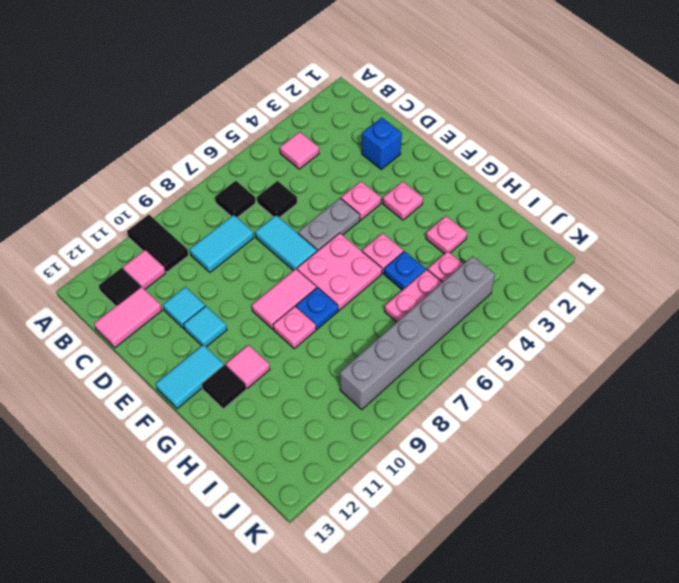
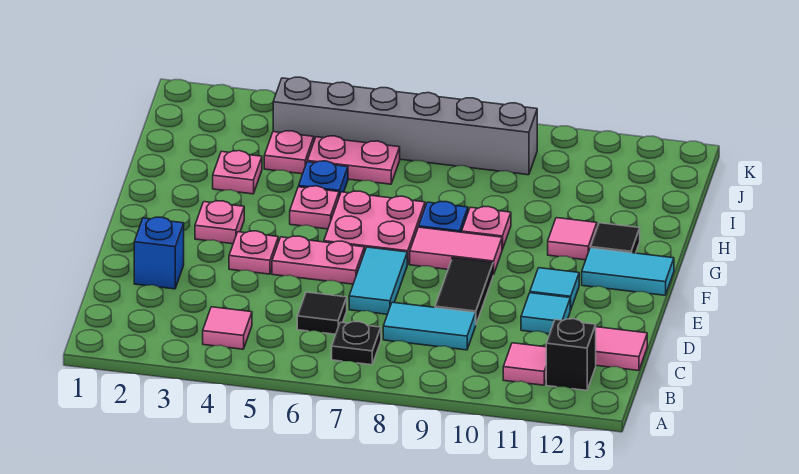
black tile A10:B10 level 1 -> black tile D9:E9 level 1
black tile B7 level 1 -> black plate B7 level 1
black tile B12 level 1 -> black brick B12 level 1
grey plate E5:E6 level 1 -> pink plate E5:E6 level 1

